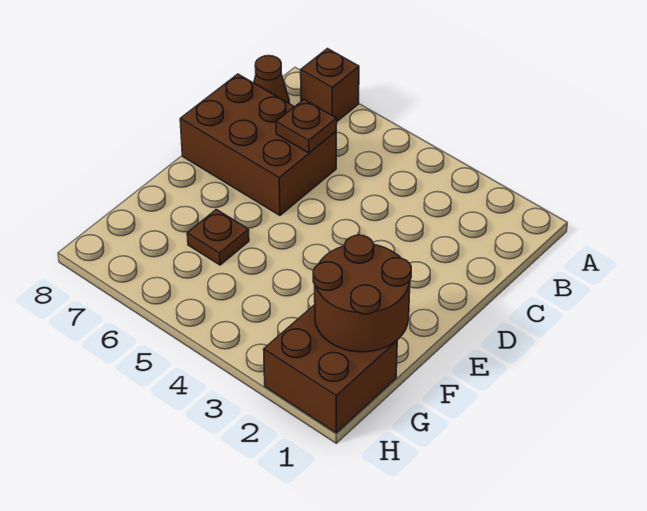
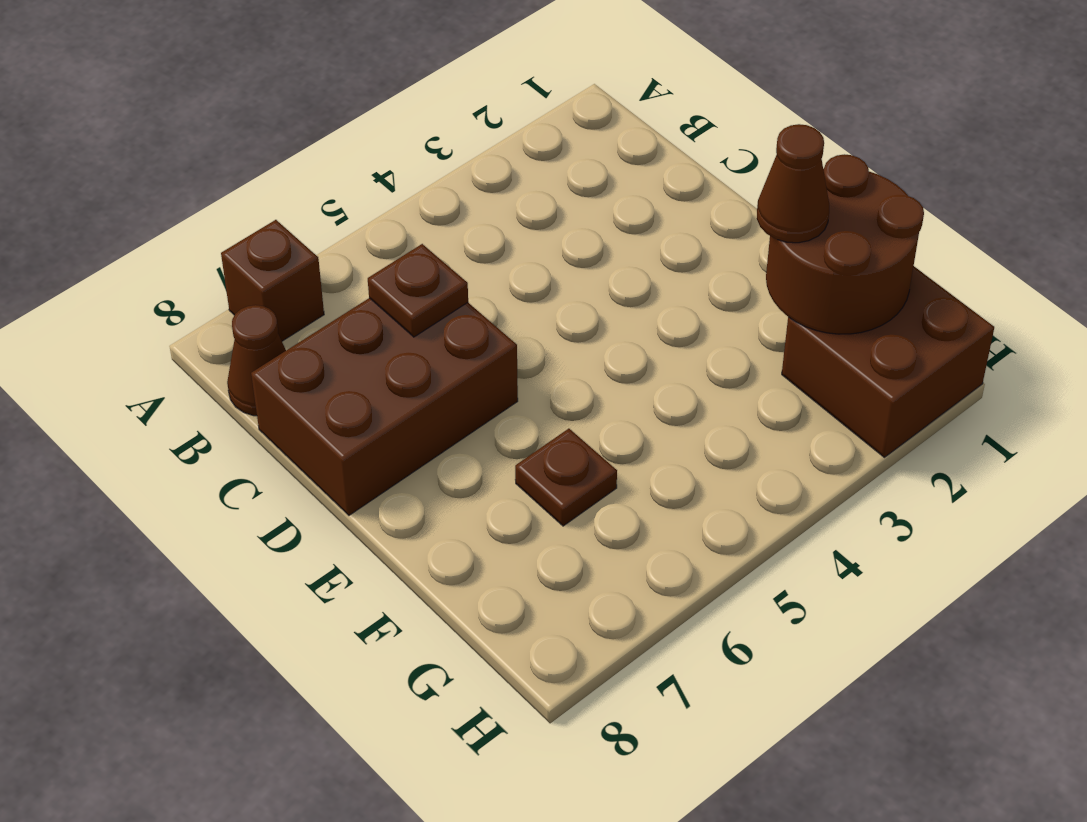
none -> brown cone F2 level 3

